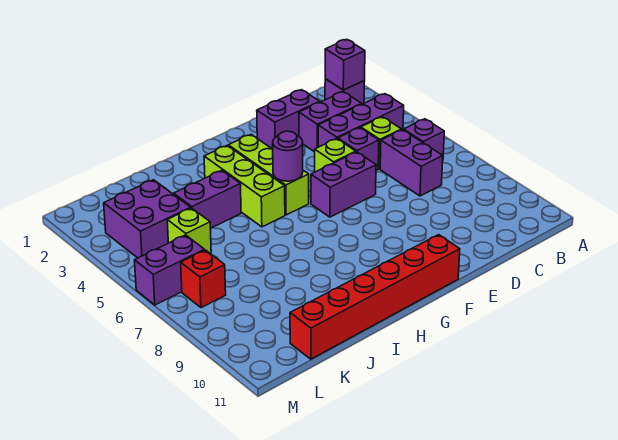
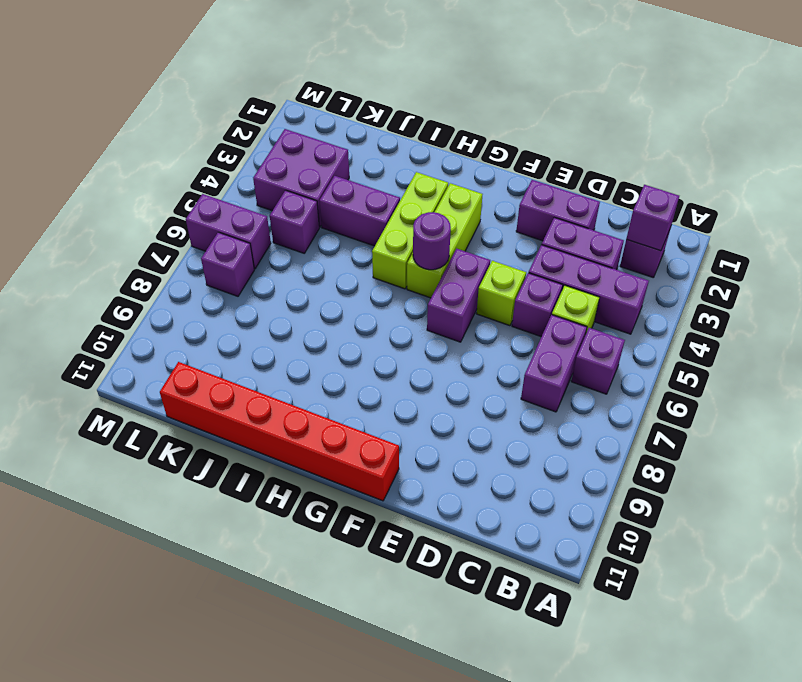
purple brick E6:F6 level 1 -> purple brick F5:F6 level 1
lime brick K5 level 1 -> purple brick K5 level 1
red brick L7 level 1 -> purple brick L7 level 1

